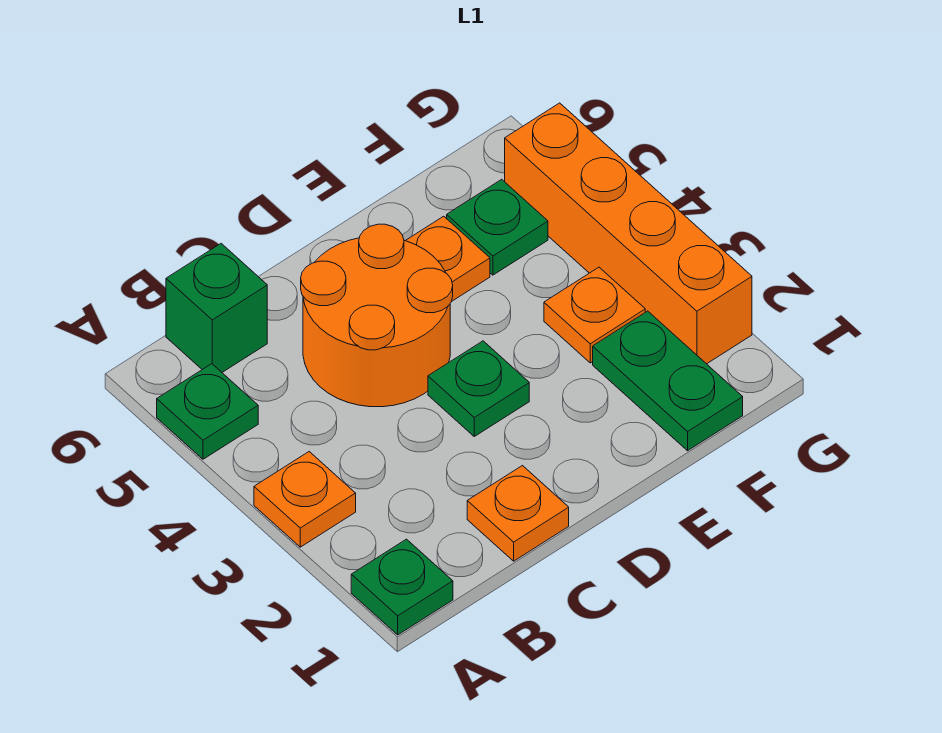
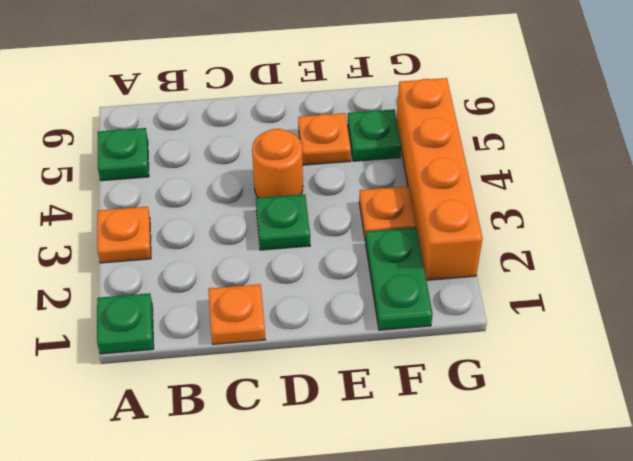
green brick B6 level 1 -> none
orange round brick C4:D5 level 1 -> orange round brick D4 level 1

